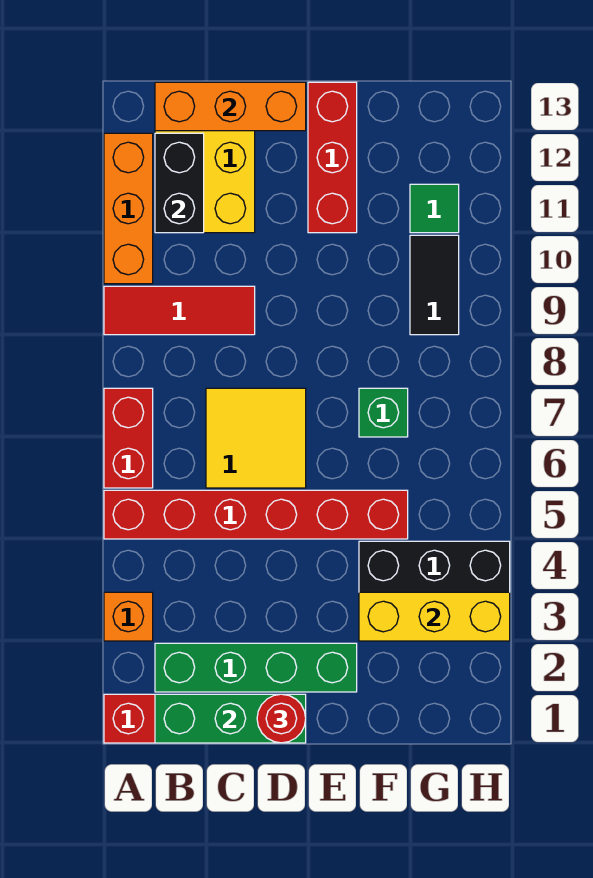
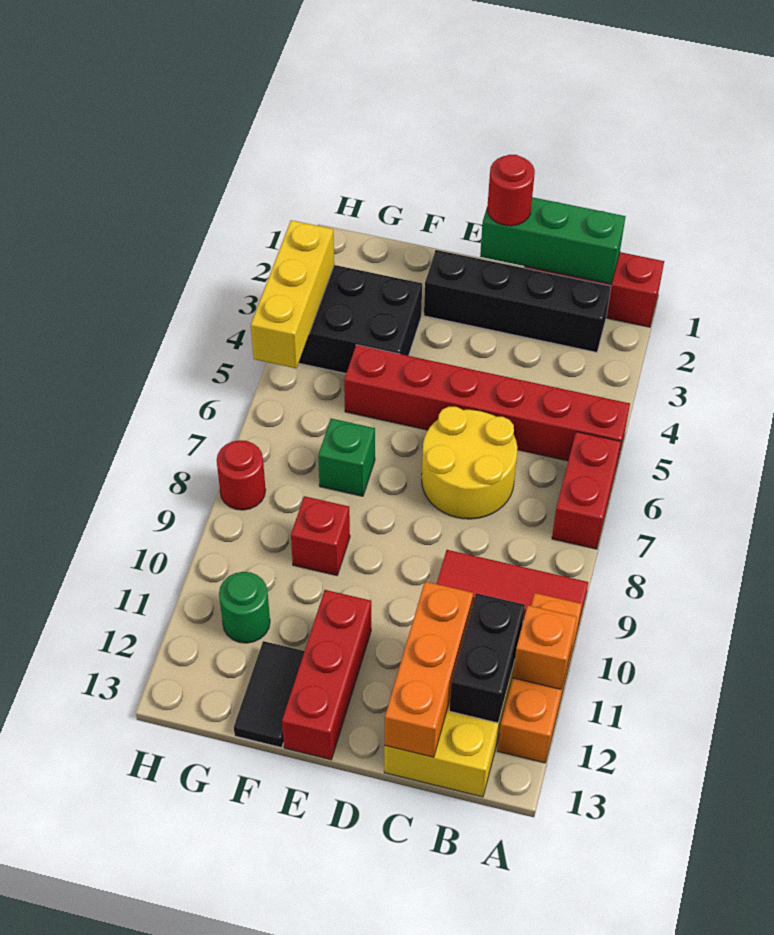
orange brick A3 level 1 -> orange brick A11 level 2
green brick B2:E2 level 1 -> black brick B2:E2 level 1
orange brick B13:D13 level 2 -> orange brick C11:C13 level 2
yellow tile C6:D7 level 1 -> yellow round brick C6:D7 level 1
yellow brick F3:H3 level 2 -> yellow brick H3:H5 level 2
none -> red brick F9 level 1
black tile G9:G10 level 1 -> black tile F12:F13 level 1
green tile G11 level 1 -> green round brick G11 level 1
none -> red round brick H8 level 1

